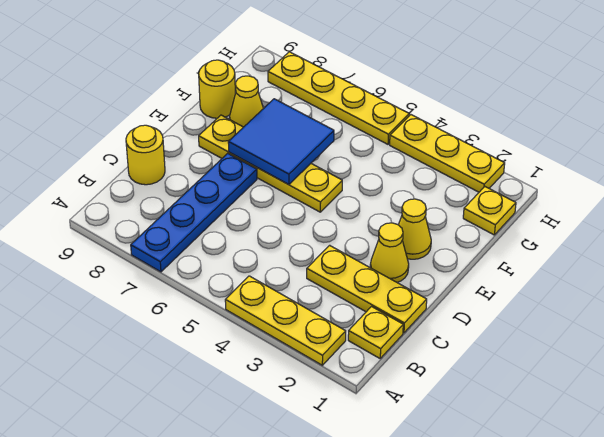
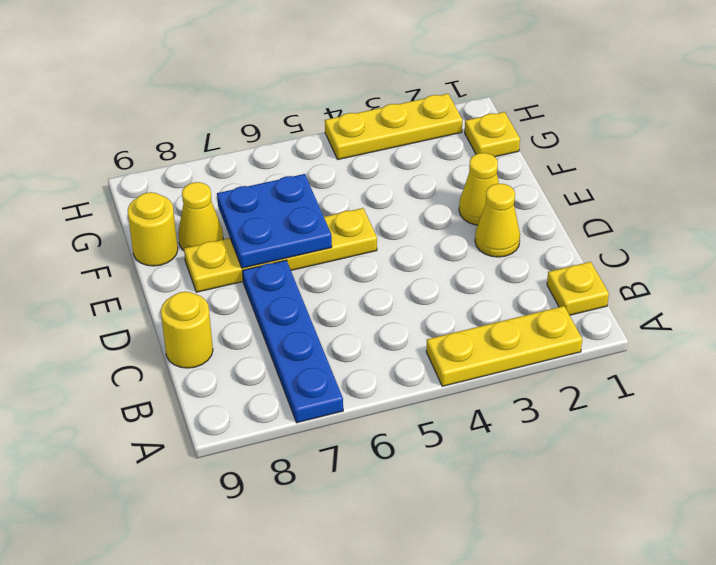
yellow plate C1:C3 level 1 -> none
blue tile E6:F7 level 2 -> blue plate E6:F7 level 2
yellow plate H5:H8 level 1 -> none

